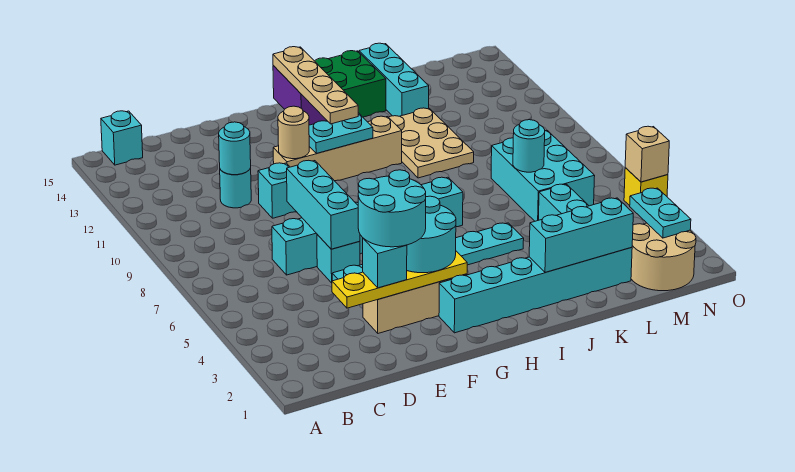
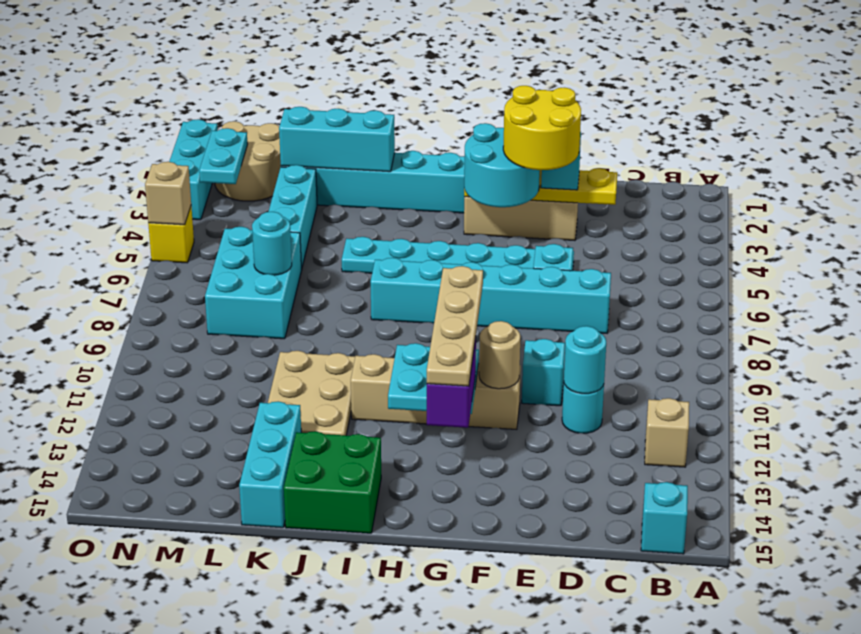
none -> tan brick B12 level 1
cyan round brick E3:F4 level 4 -> yellow round brick E3:F4 level 4
cyan brick E6:E8 level 2 -> cyan brick O1:O3 level 1

